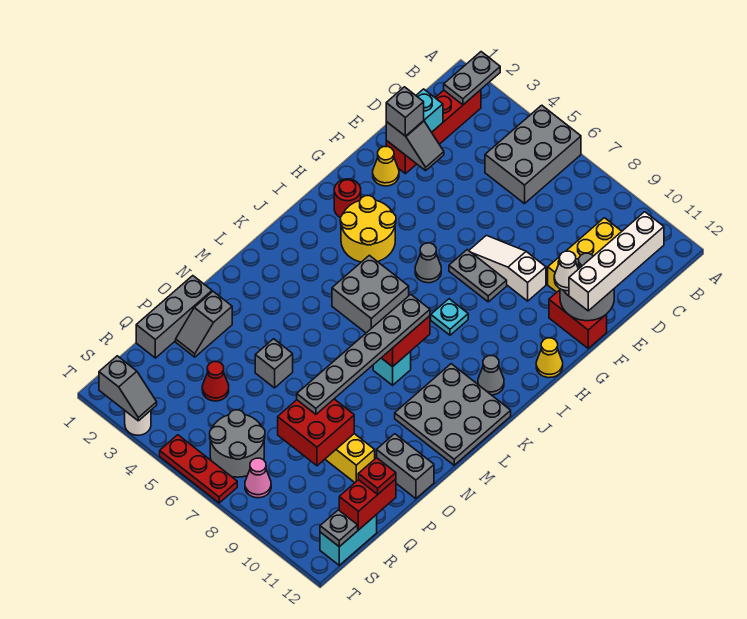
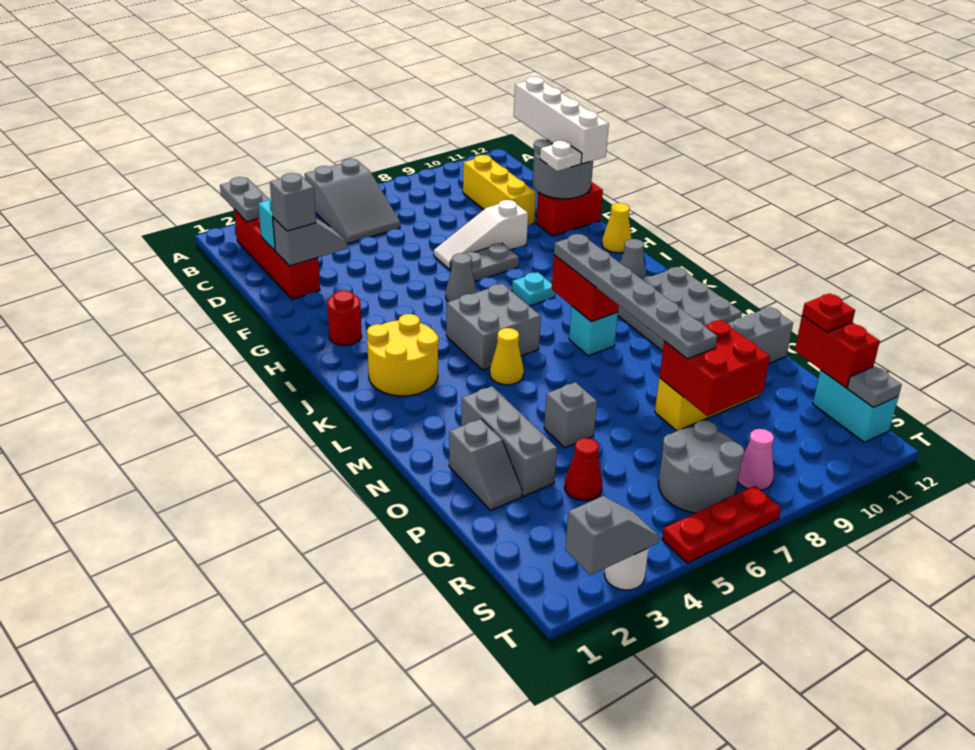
grey brick A5:C6 level 1 -> grey slope A5:C6 level 1 top A
yellow cone F2 level 1 -> yellow cone L5 level 1
white cone F11 level 3 -> white plate F11 level 3
yellow round brick H3:I4 level 1 -> yellow round brick J2:K3 level 1
grey brick O1:Q1 level 1 -> grey brick N3:P3 level 1

